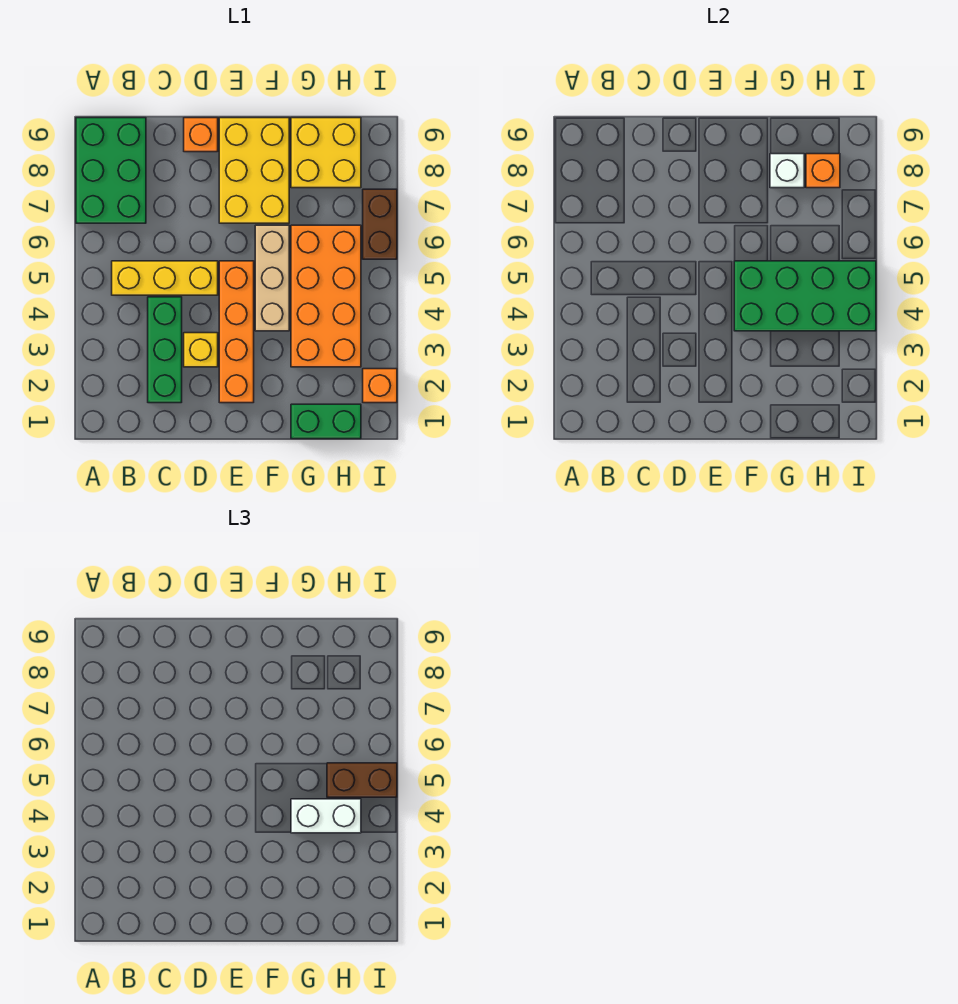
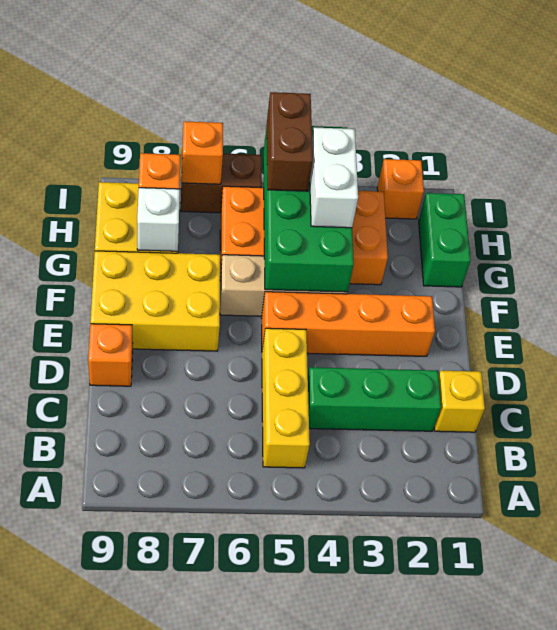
green brick A7:B9 level 1 -> none
yellow brick D3 level 1 -> yellow brick C1 level 1
none -> orange brick I7 level 2

